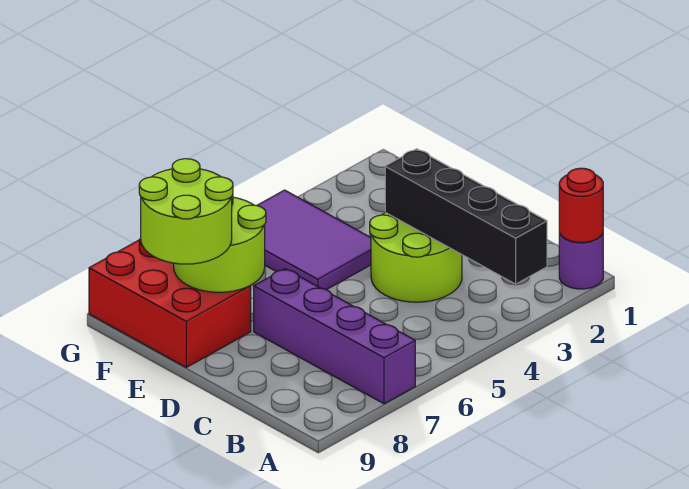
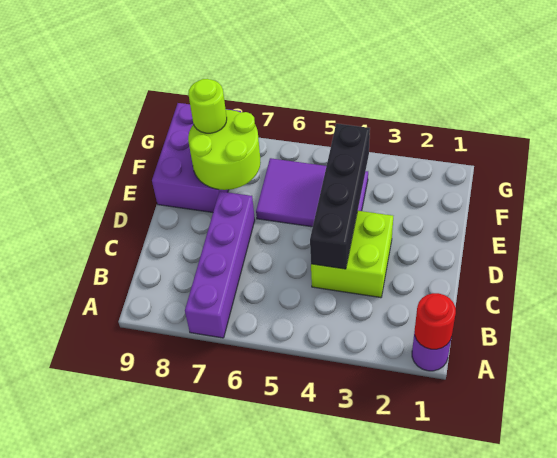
black brick A3:D3 level 2 -> black brick C4:F4 level 2
lime round brick C3:D4 level 1 -> lime brick C3:D4 level 1
purple tile E4:G5 level 1 -> purple tile E4:F6 level 1
red brick E8:G9 level 1 -> purple brick E8:G9 level 1
lime round brick E8:F9 level 3 -> lime round brick F8 level 3

